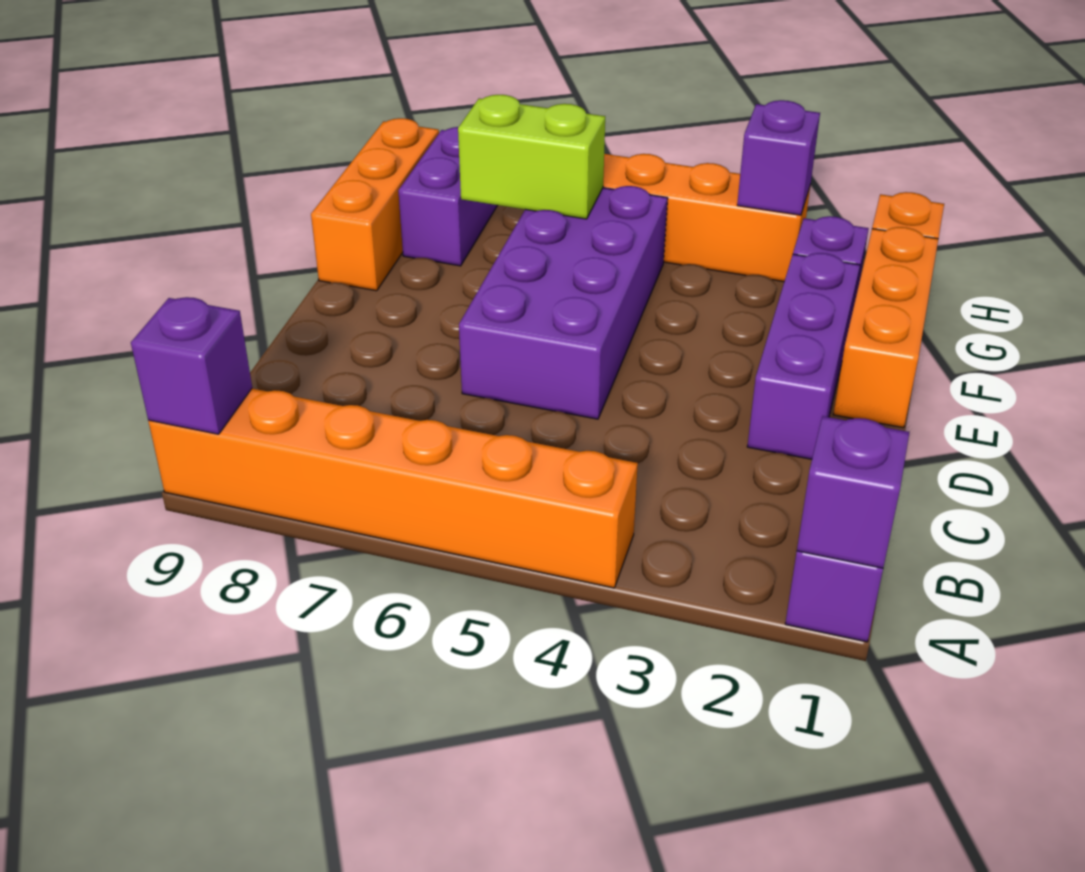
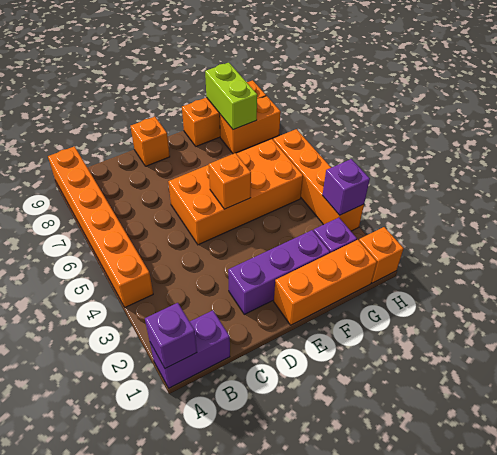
purple brick A9 level 2 -> none
purple brick D5:G6 level 1 -> orange brick D5:G6 level 1
none -> orange brick D9 level 1
none -> orange brick E5 level 2
lime brick G6:G7 level 2 -> lime brick G8:G9 level 2
purple brick G8:H8 level 1 -> orange brick G8:H8 level 1

